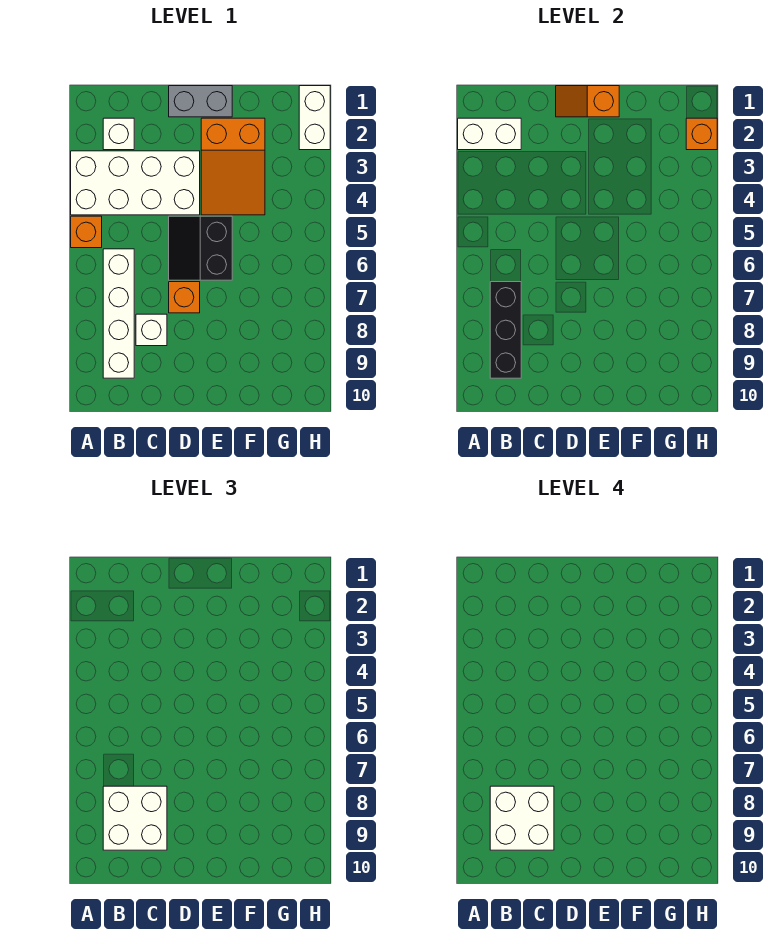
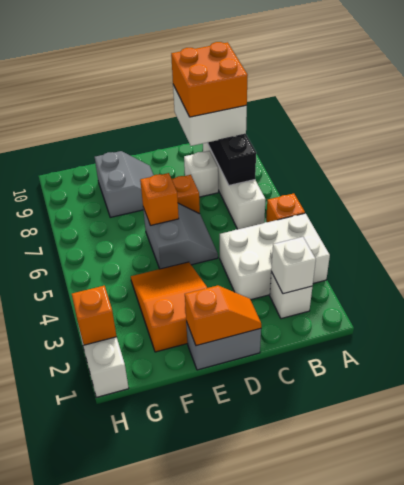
white brick A2:B2 level 2 -> white brick B2 level 2
white brick A3:D4 level 1 -> white brick A3:C4 level 1
white brick B8:C9 level 4 -> orange brick B8:C9 level 4
black slope D5:E6 level 1 top E -> grey slope D5:E6 level 1 top E
none -> orange brick E6 level 2
none -> grey slope E8:F9 level 1 top F

